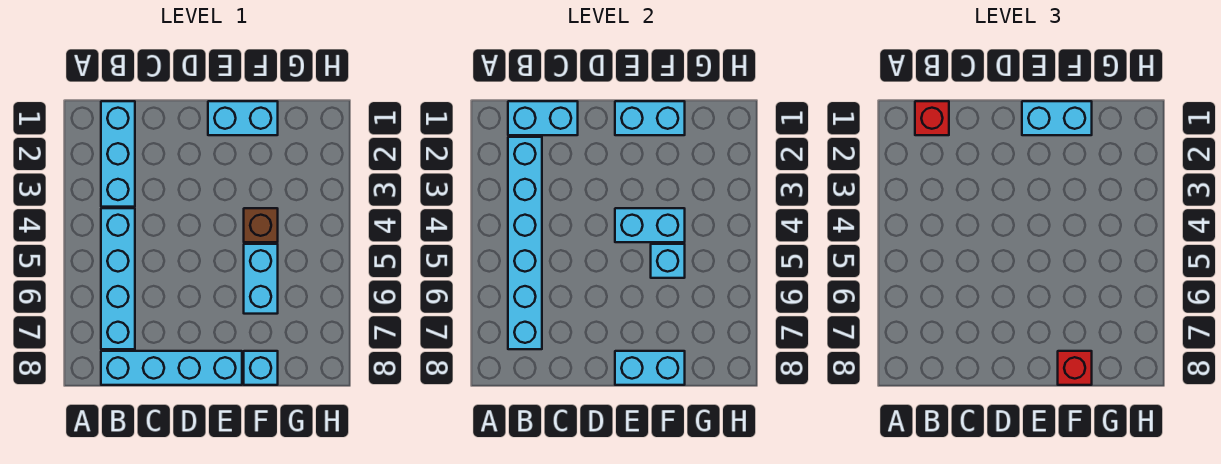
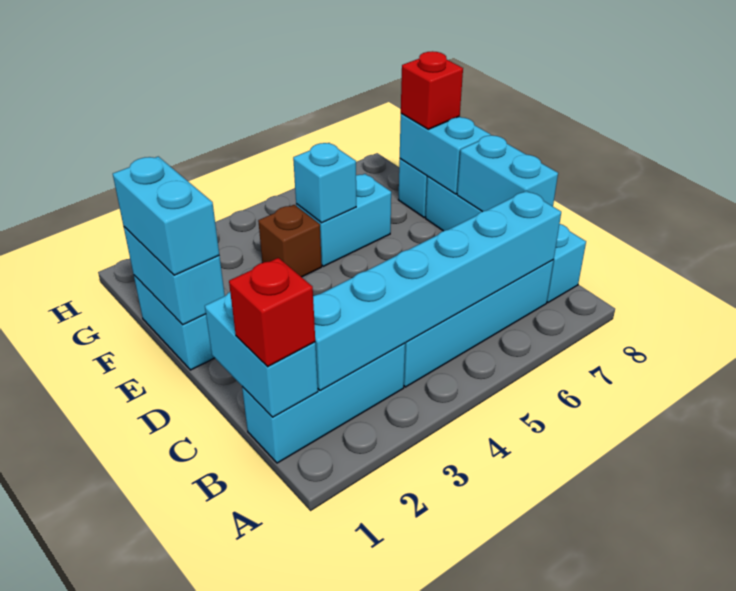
cyan brick E4:F4 level 2 -> cyan brick C8:D8 level 2

